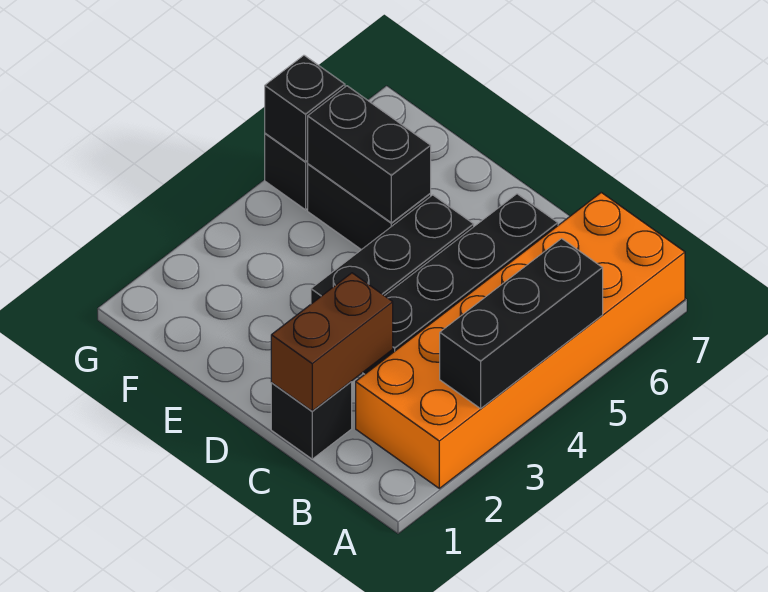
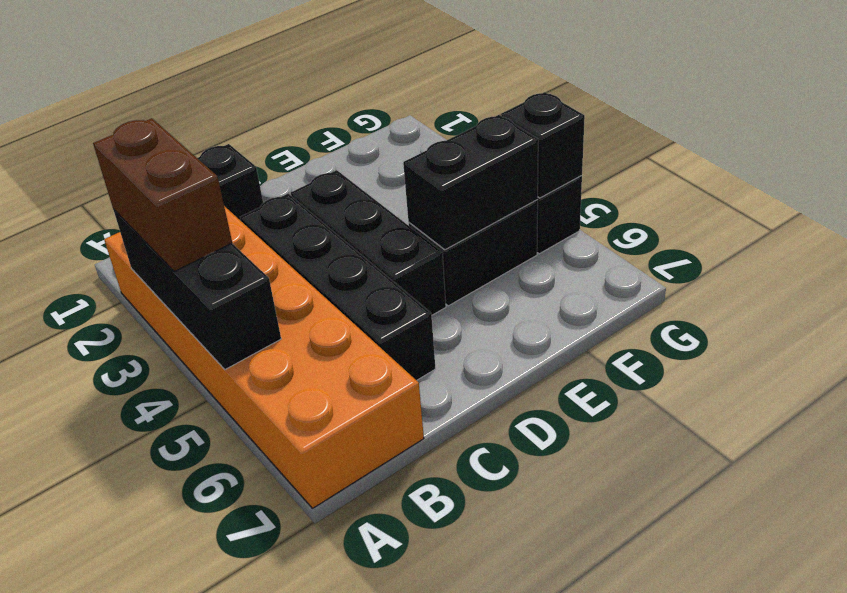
brown brick C1:C2 level 2 -> brown brick A3:A4 level 3

